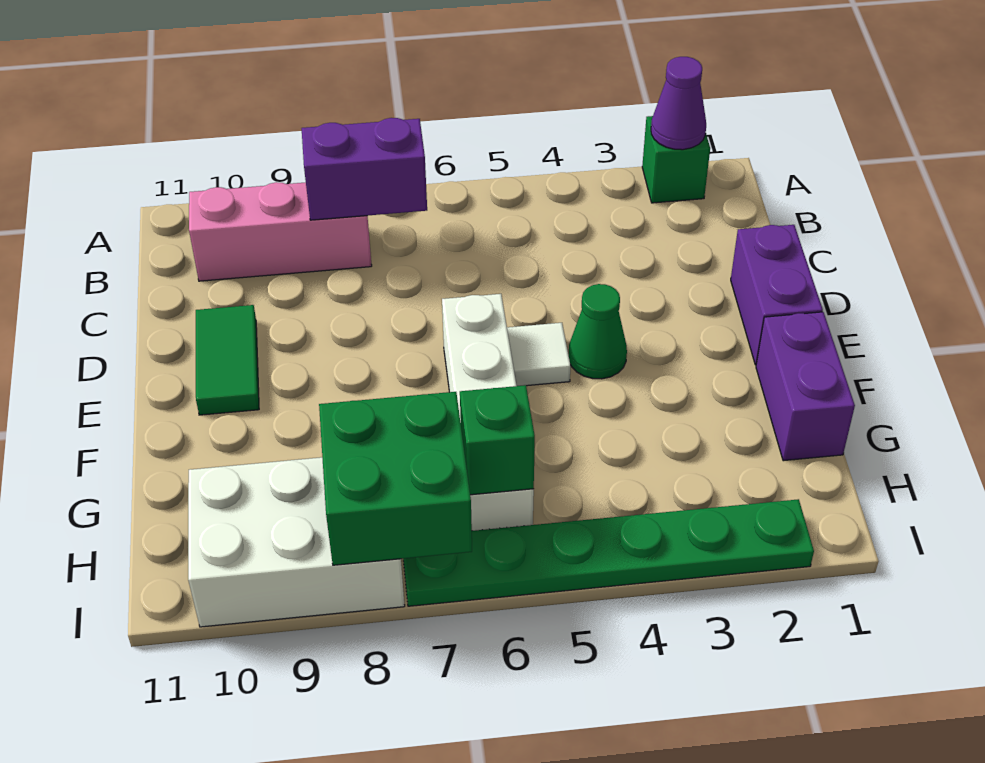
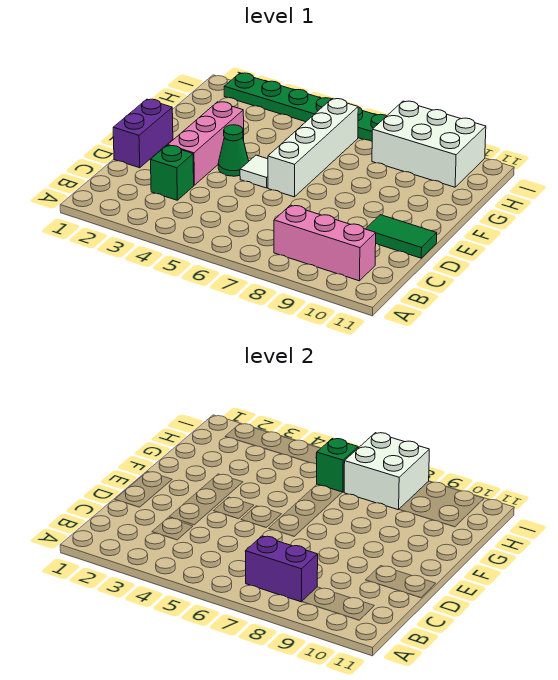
green brick A2 level 1 -> green brick C3 level 1
purple cone A2 level 2 -> none
none -> pink brick D3:F3 level 1
green tile D10:E10 level 1 -> green tile D10:D11 level 1
purple brick F1:G1 level 1 -> none
green brick H7:I8 level 2 -> white brick H7:I8 level 2

